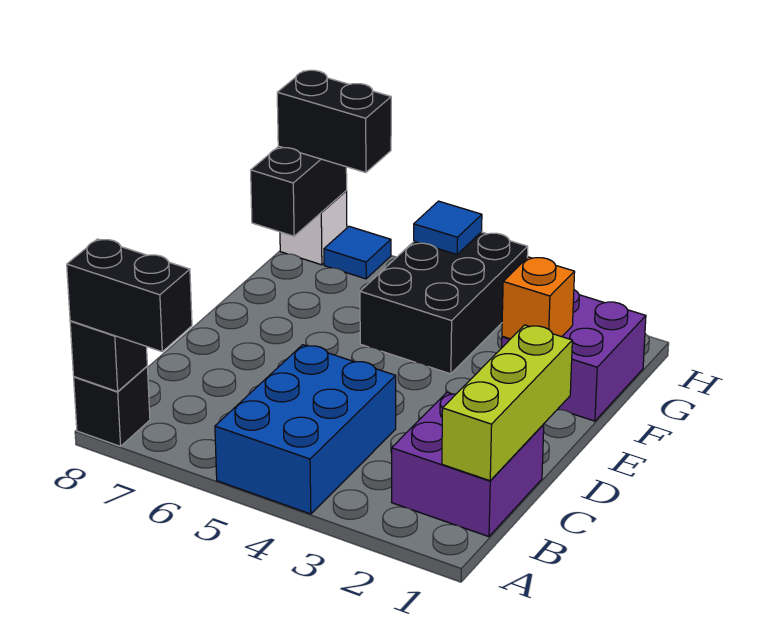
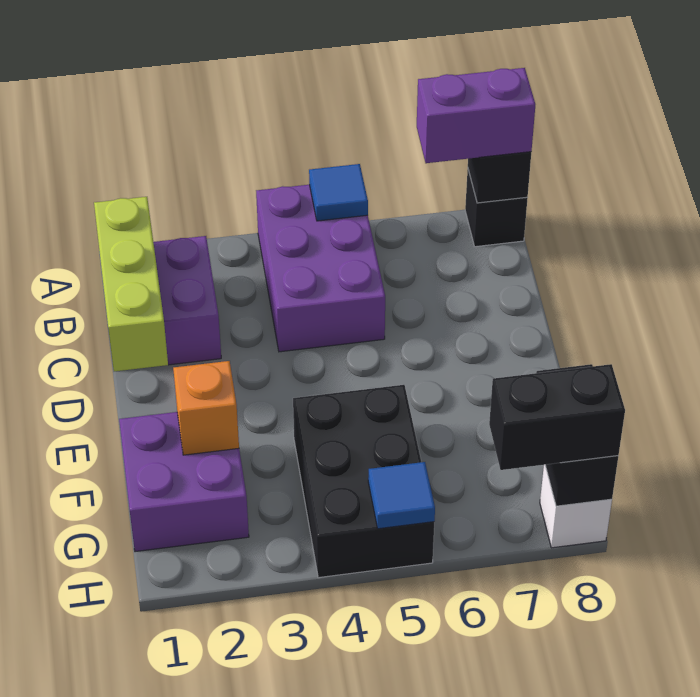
blue brick A4:C5 level 1 -> purple brick A4:C5 level 1
black brick A7:A8 level 3 -> purple brick A7:A8 level 3
blue tile H7 level 1 -> blue tile A5 level 2

